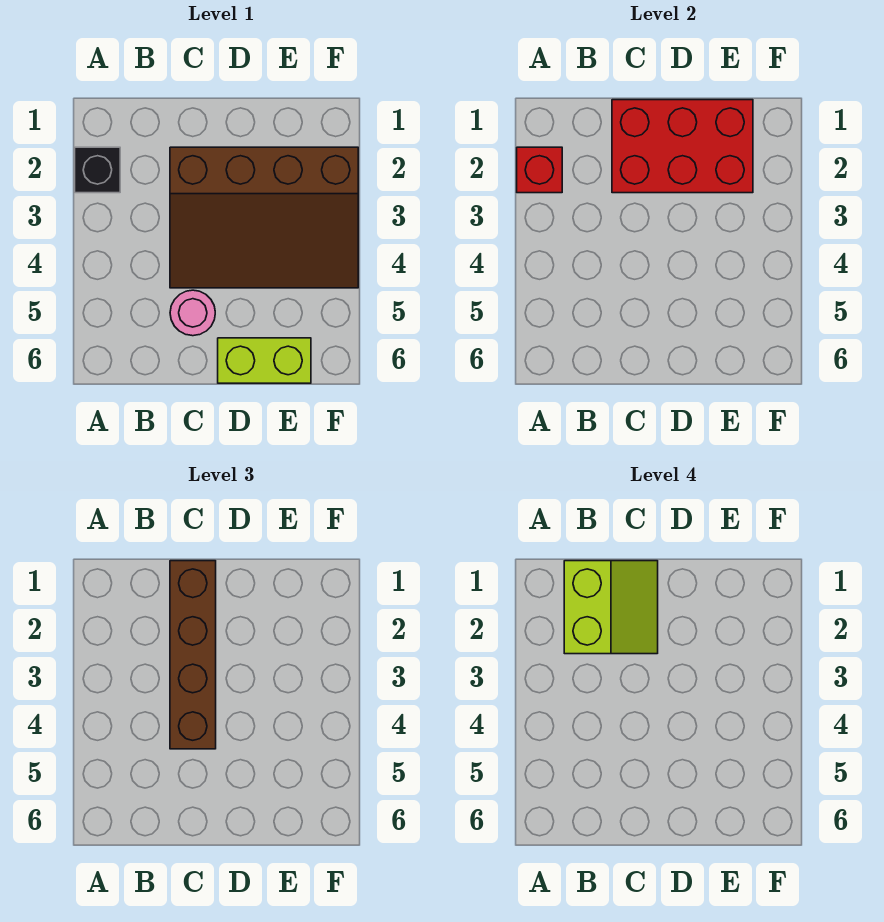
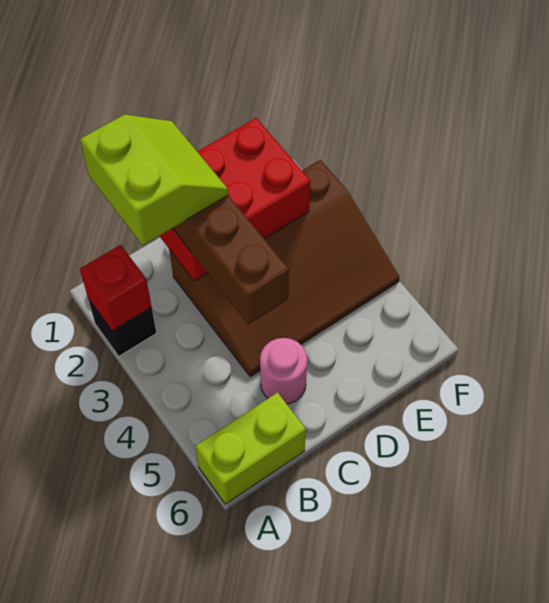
lime brick D6:E6 level 1 -> lime brick A6:B6 level 1

